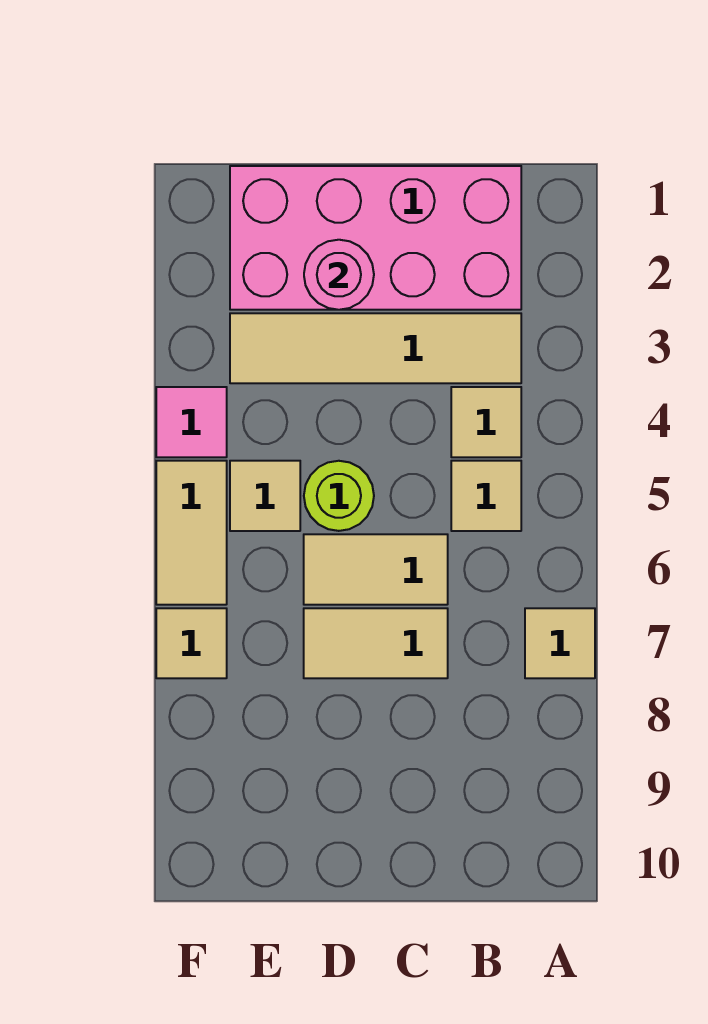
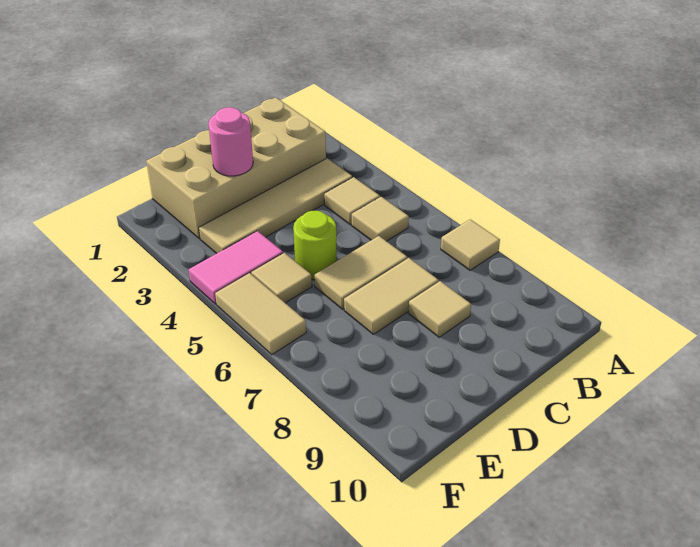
pink brick B1:E2 level 1 -> tan brick B1:E2 level 1
pink tile F4 level 1 -> pink tile E4:F4 level 1
tan tile F7 level 1 -> tan tile C8 level 1

